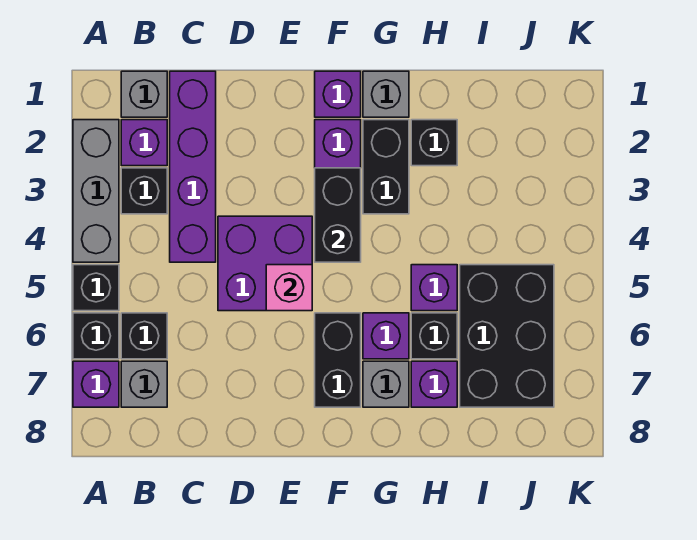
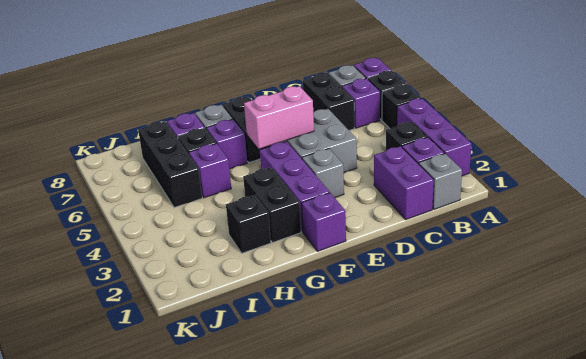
grey brick A2:A4 level 1 -> purple brick A2:A4 level 1
black brick B6 level 1 -> purple brick B6 level 1
purple brick C1:C4 level 1 -> purple brick C1:C2 level 1
purple brick D4:E5 level 1 -> grey brick D4:E5 level 1
pink brick E5 level 2 -> pink brick E5:F5 level 2
black brick F3:F4 level 2 -> black brick C6:C7 level 1
grey brick G1 level 1 -> grey brick E3 level 1
black brick I5:J7 level 1 -> black brick I5:I7 level 1

